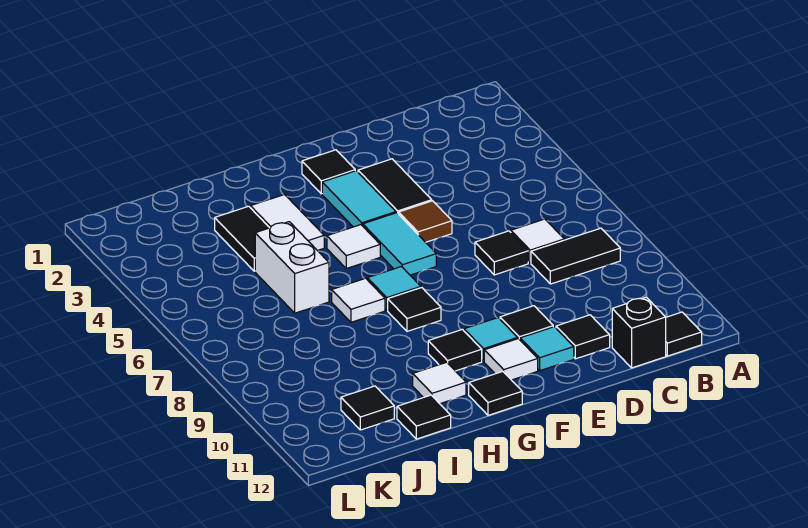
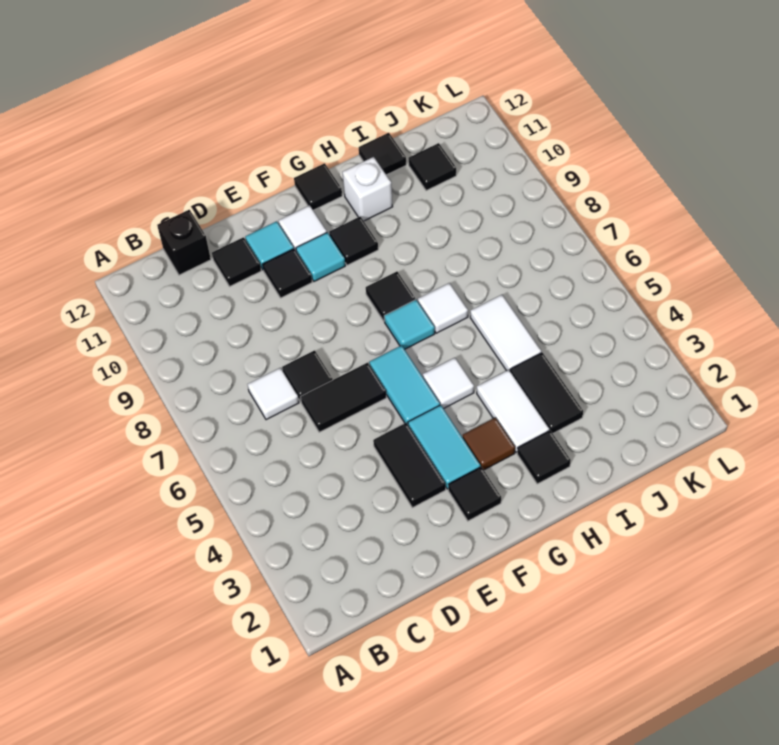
black tile B8:C8 level 1 -> black tile D6:E6 level 1
black tile B12 level 1 -> black tile H2 level 1
brown tile E5 level 1 -> brown tile G3 level 1
white tile H11 level 1 -> white brick H11 level 1
white brick I5:I6 level 1 -> white tile I5:I6 level 1

